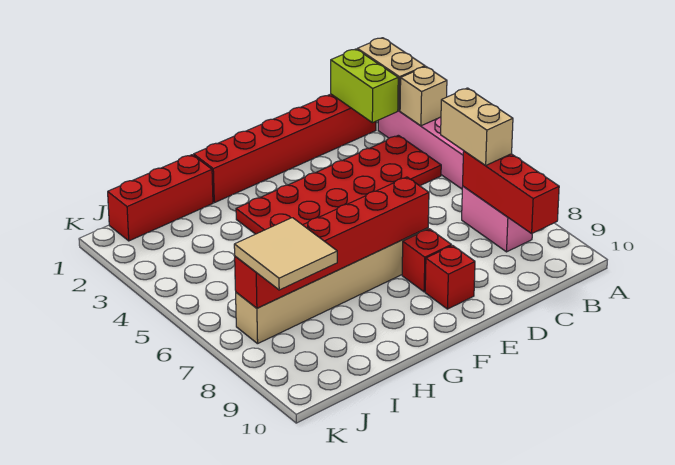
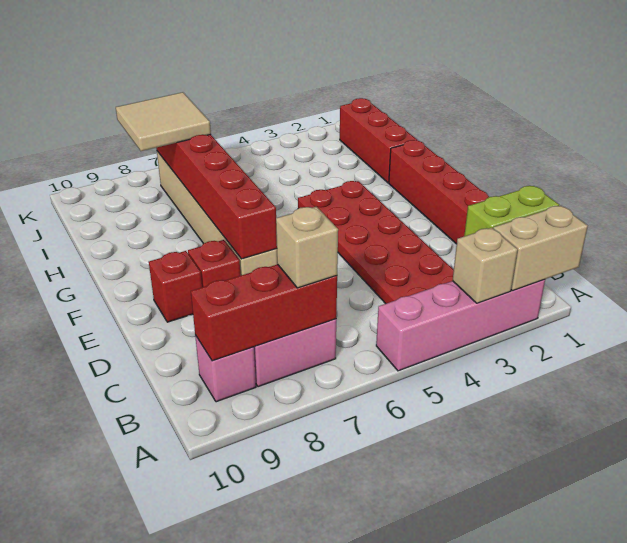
tan brick B6:B7 level 3 -> tan brick B7 level 3
none -> pink brick B9 level 1

